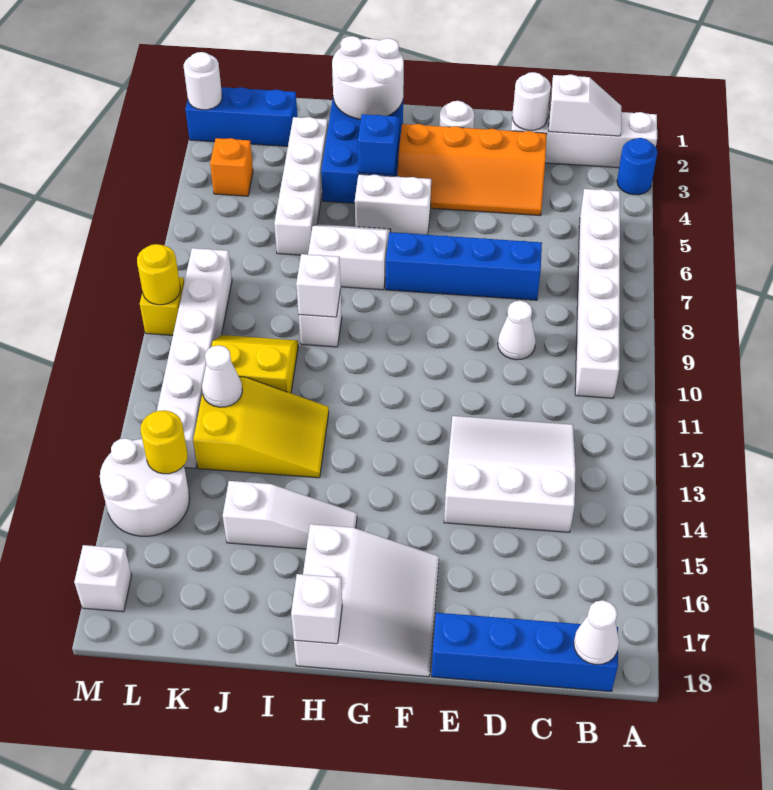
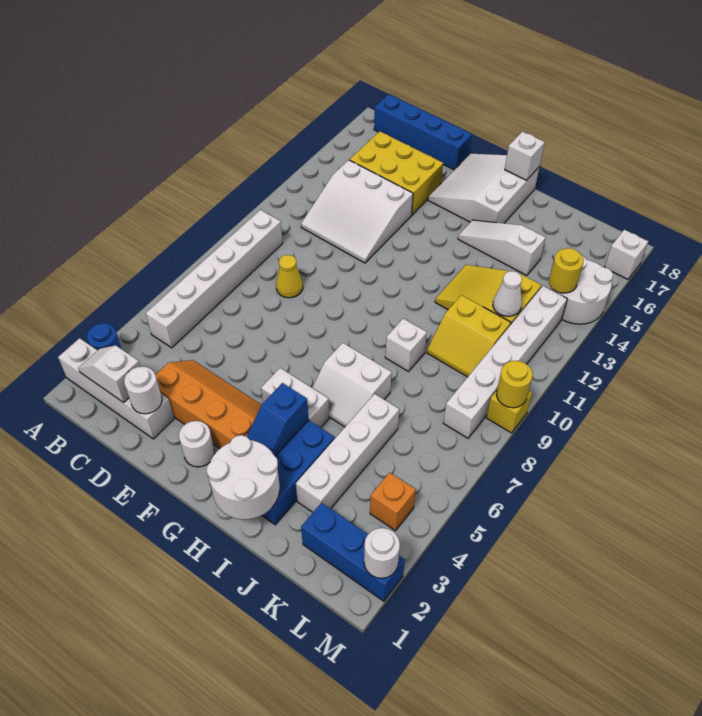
white cone B18 level 2 -> none
none -> yellow brick C15:E16 level 1
blue brick D7:G7 level 1 -> none
white cone D9 level 1 -> yellow cone D9 level 1
white brick I9 level 2 -> none

